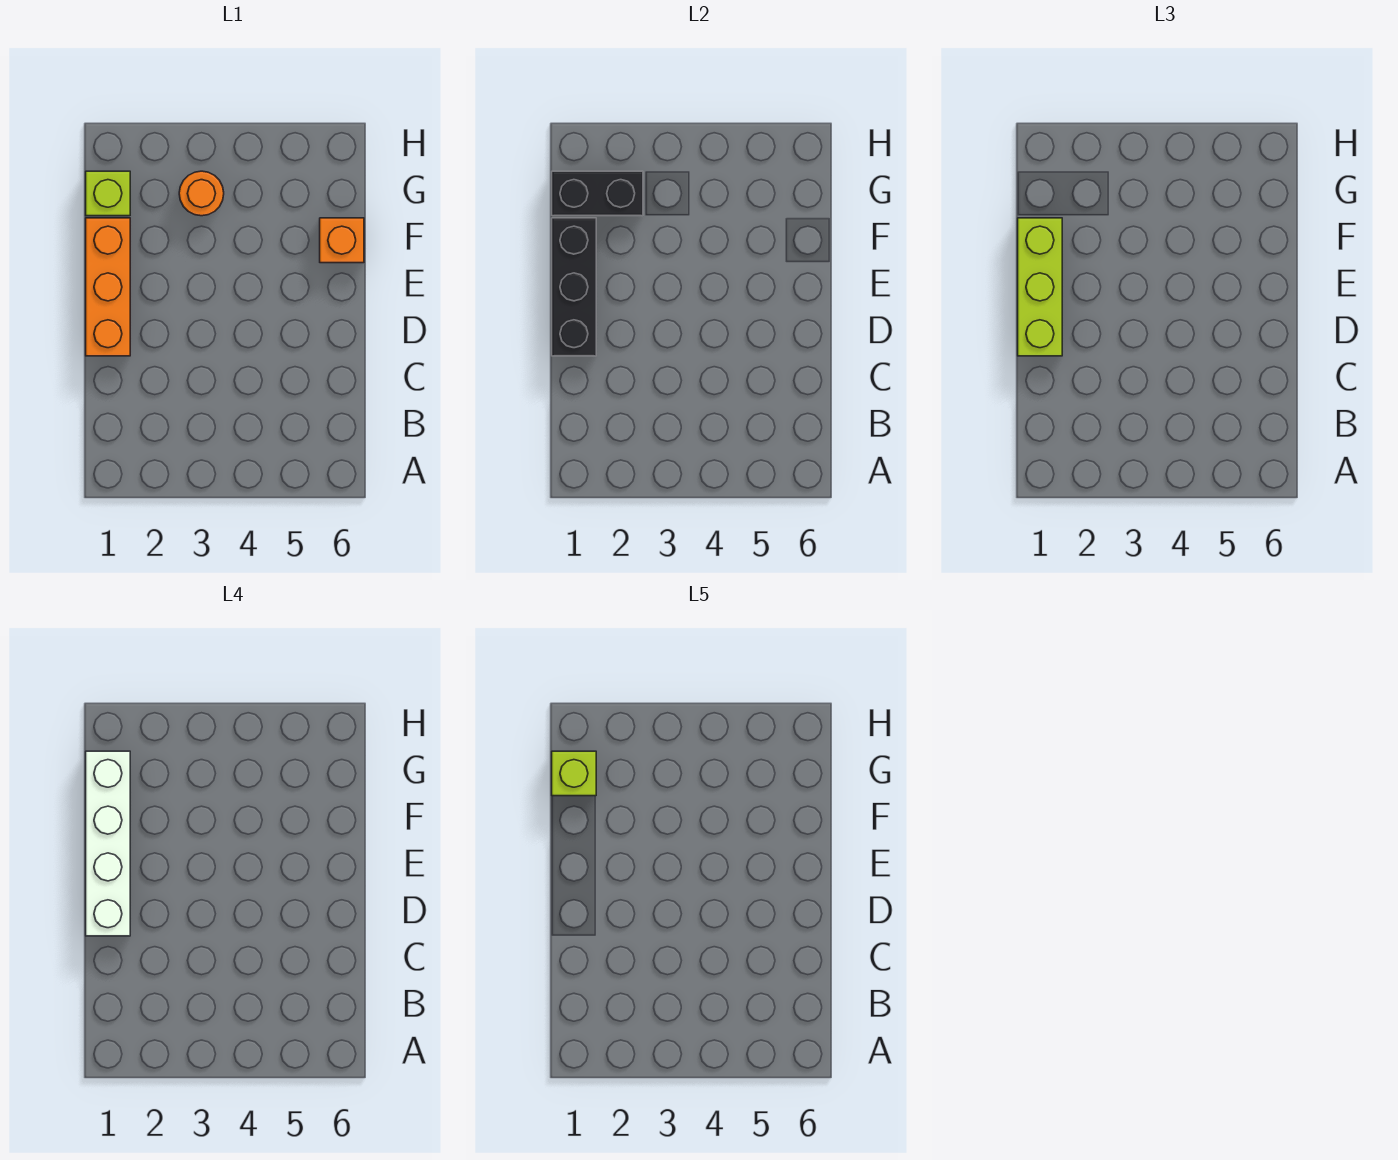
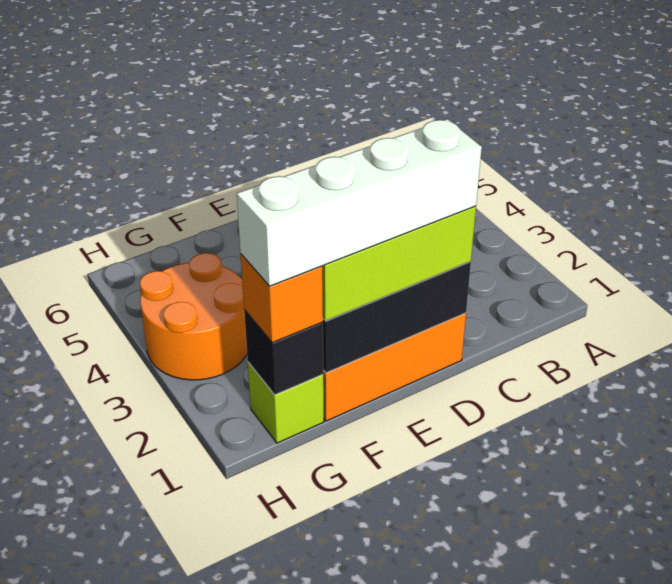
orange brick F6 level 1 -> orange brick G1 level 3
black brick G1:G2 level 2 -> black brick G1 level 2
lime brick G1 level 5 -> none
orange round brick G3 level 1 -> orange round brick G3:H4 level 1

